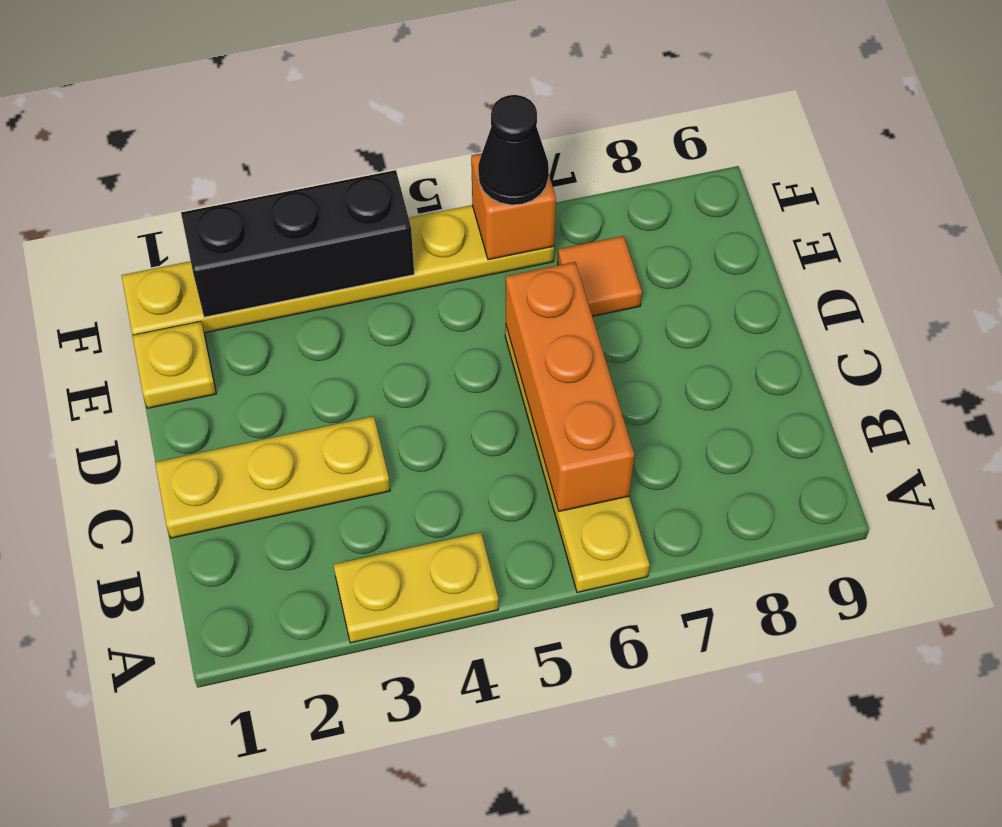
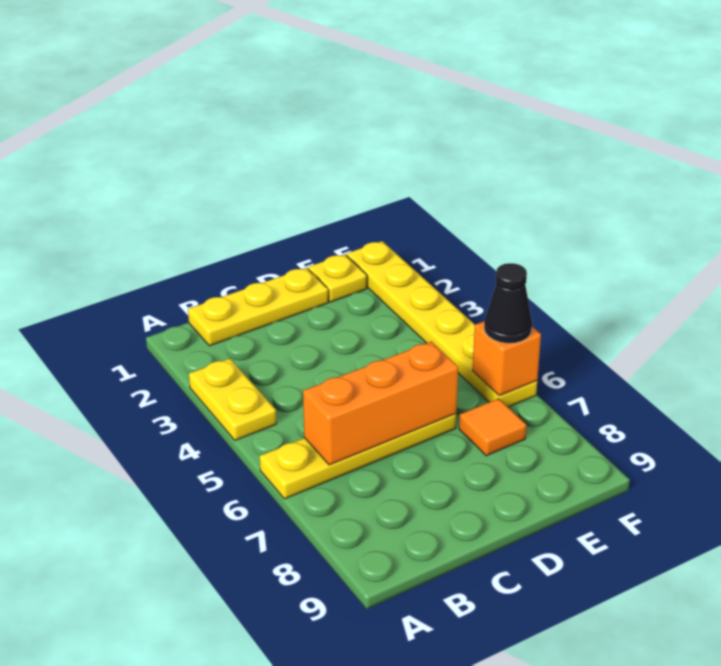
yellow plate C1:C3 level 1 -> yellow plate B1:D1 level 1
black brick F2:F4 level 2 -> none

